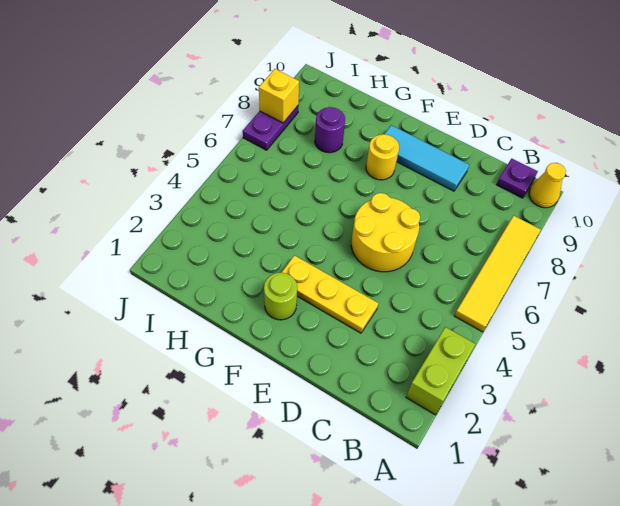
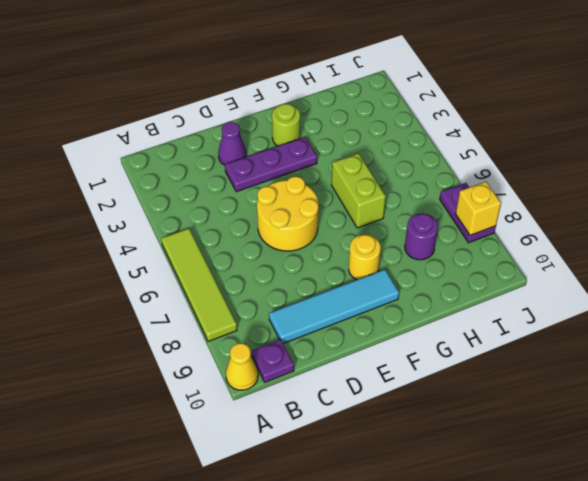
lime brick A2:A3 level 1 -> lime brick G5:G6 level 1
yellow tile A5:A8 level 1 -> lime tile A5:A8 level 1
none -> purple cone D2 level 1
yellow plate D3:F3 level 1 -> purple plate D3:F3 level 1
cyan tile D9:F9 level 1 -> cyan tile C9:F9 level 1

